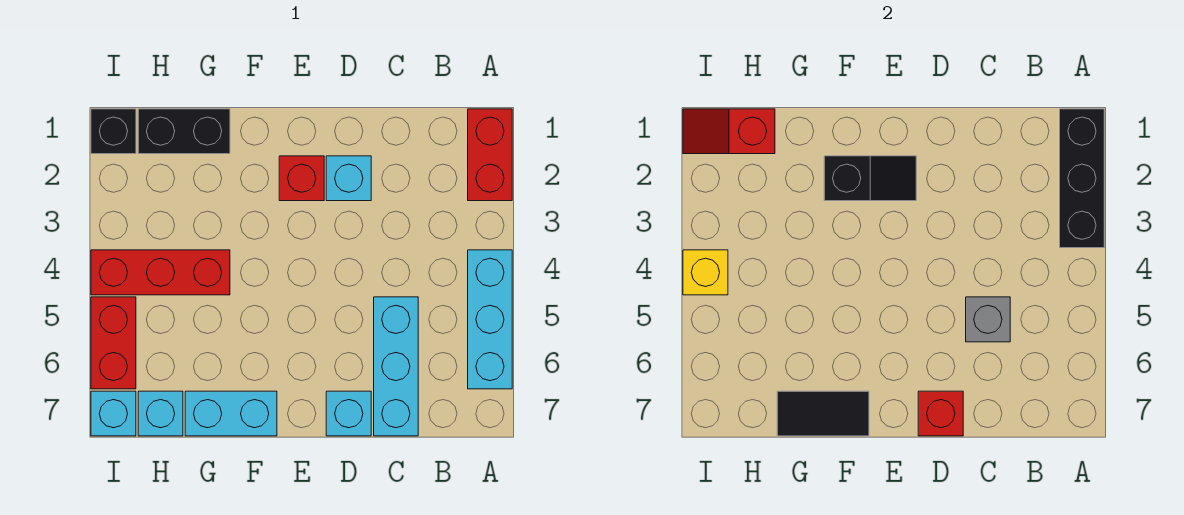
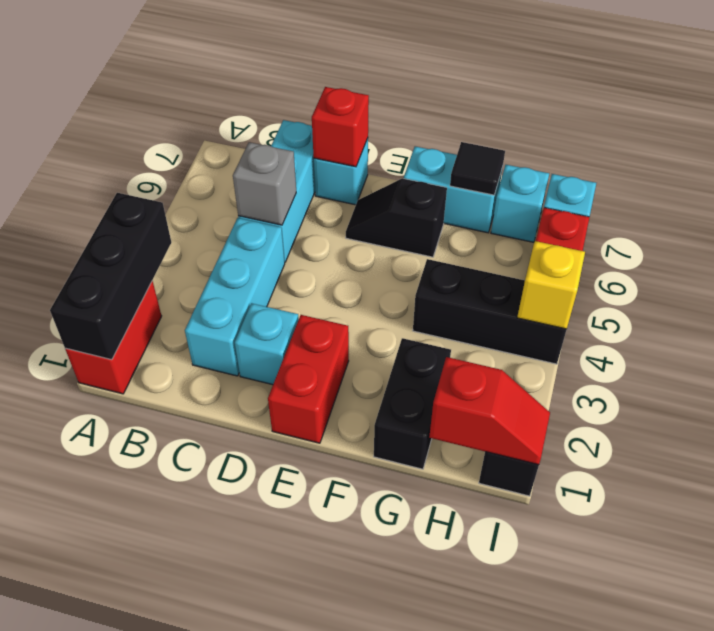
cyan brick A4:A6 level 1 -> cyan brick C2:C4 level 1
red brick E2 level 1 -> red brick E1:E2 level 1
black slope E2:F2 level 2 top F -> black slope E6:F6 level 1 top F
black tile F7:G7 level 2 -> black tile G7 level 2
black brick G1:H1 level 1 -> black brick G1:G2 level 1
red brick G4:I4 level 1 -> black brick G4:I4 level 1

